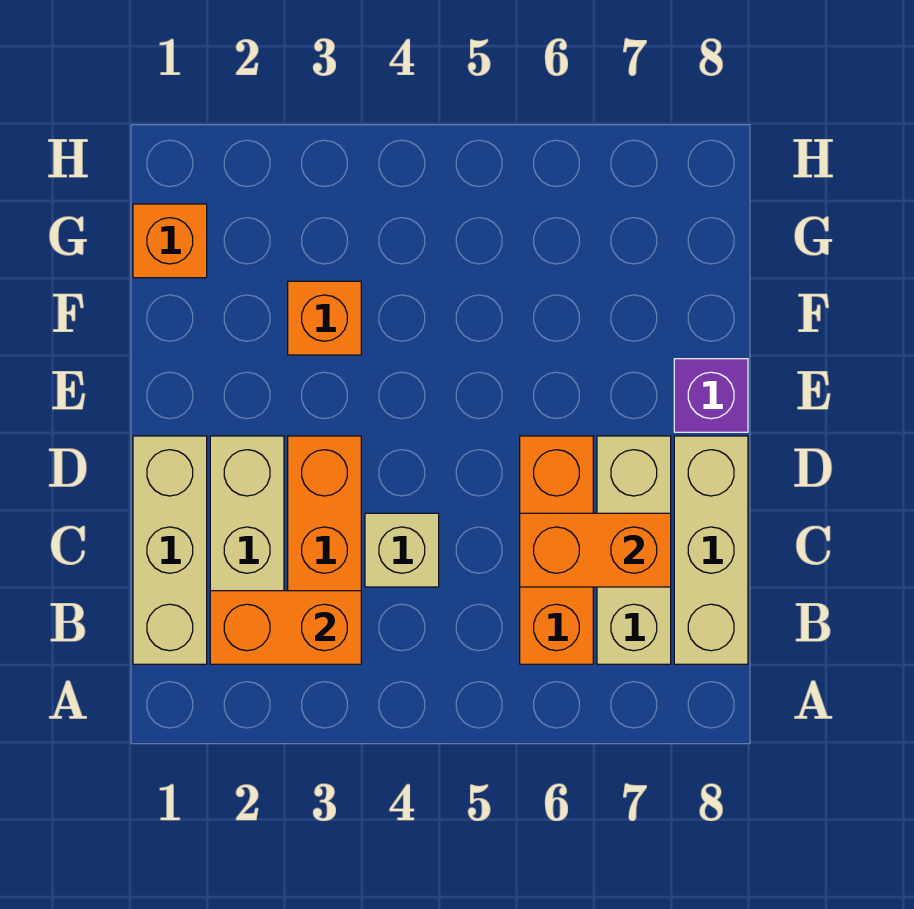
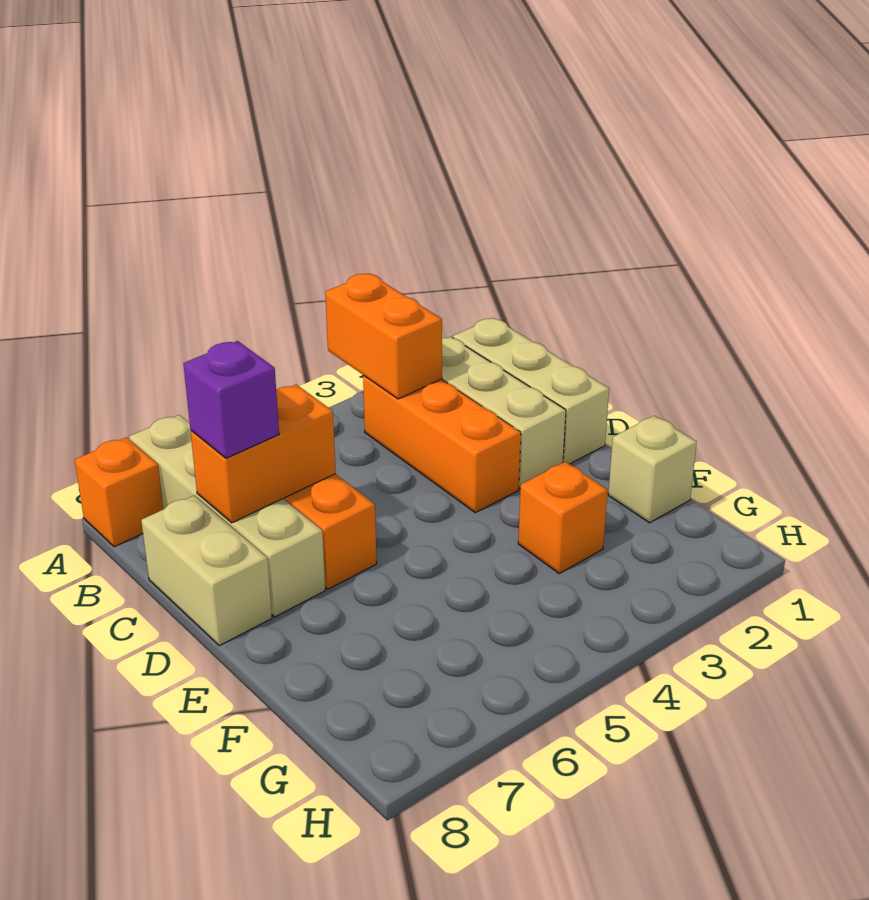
orange brick B2:B3 level 2 -> orange brick A3:B3 level 2
tan brick B7:D7 level 1 -> tan brick A7:D7 level 1
tan brick B8:D8 level 1 -> tan brick C8:D8 level 1
tan brick C4 level 1 -> tan brick F1 level 1
purple brick E8 level 1 -> purple brick C7 level 3
orange brick G1 level 1 -> orange brick A8 level 1

